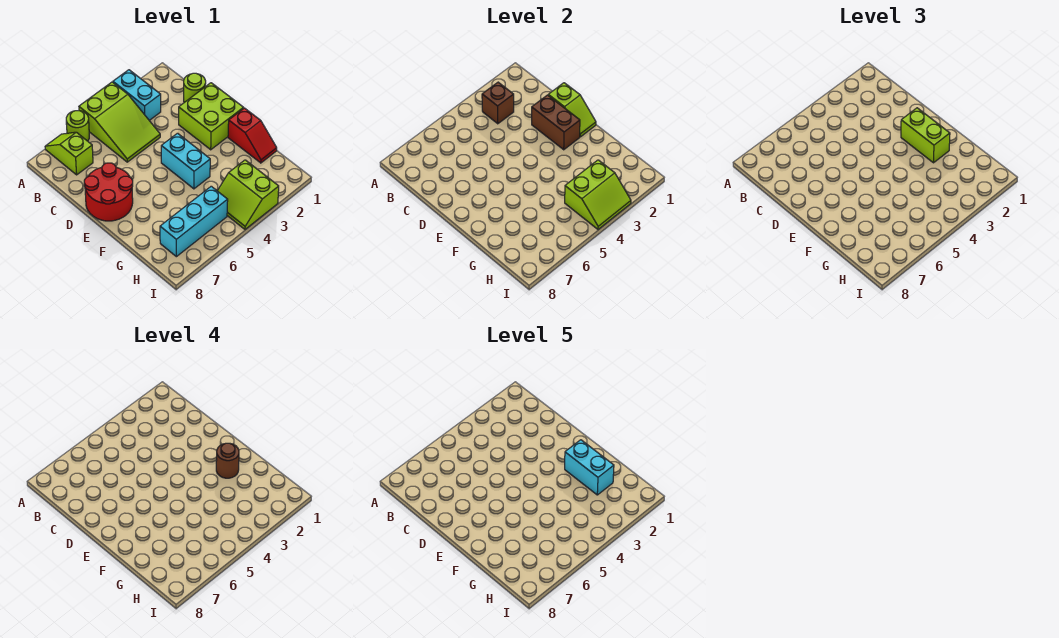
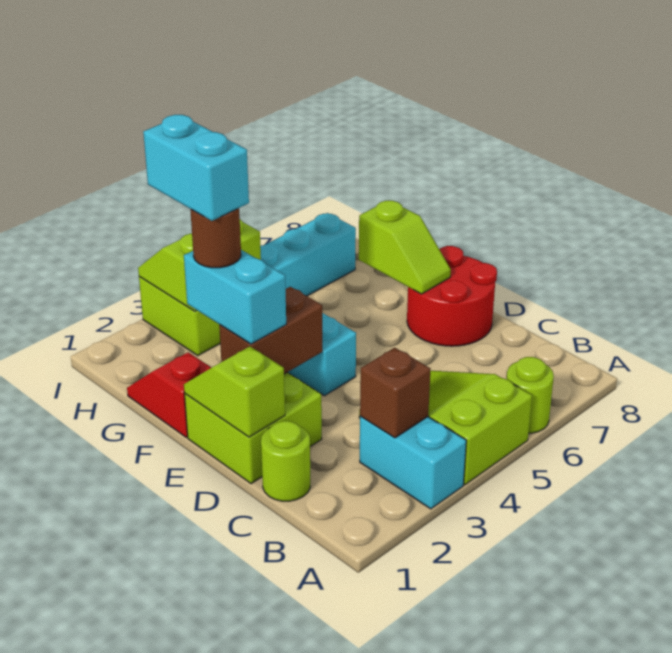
lime slope A7:B7 level 1 top B -> lime slope E7:F7 level 2 top F
brown brick D2:E2 level 2 -> brown brick E2:E3 level 2
lime brick E2:F2 level 3 -> cyan brick E2:F2 level 3

